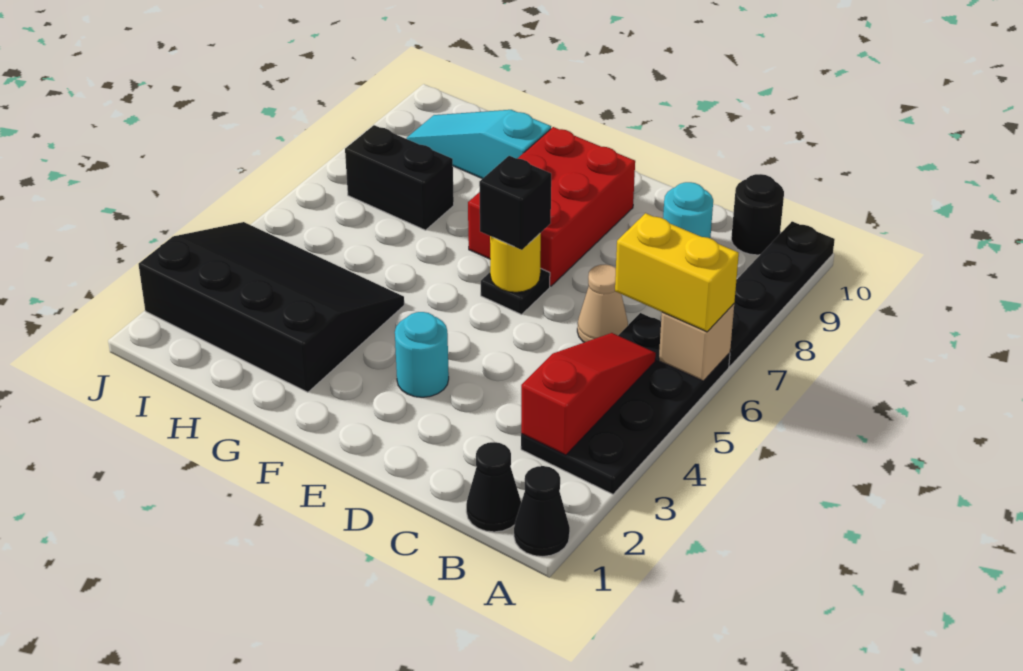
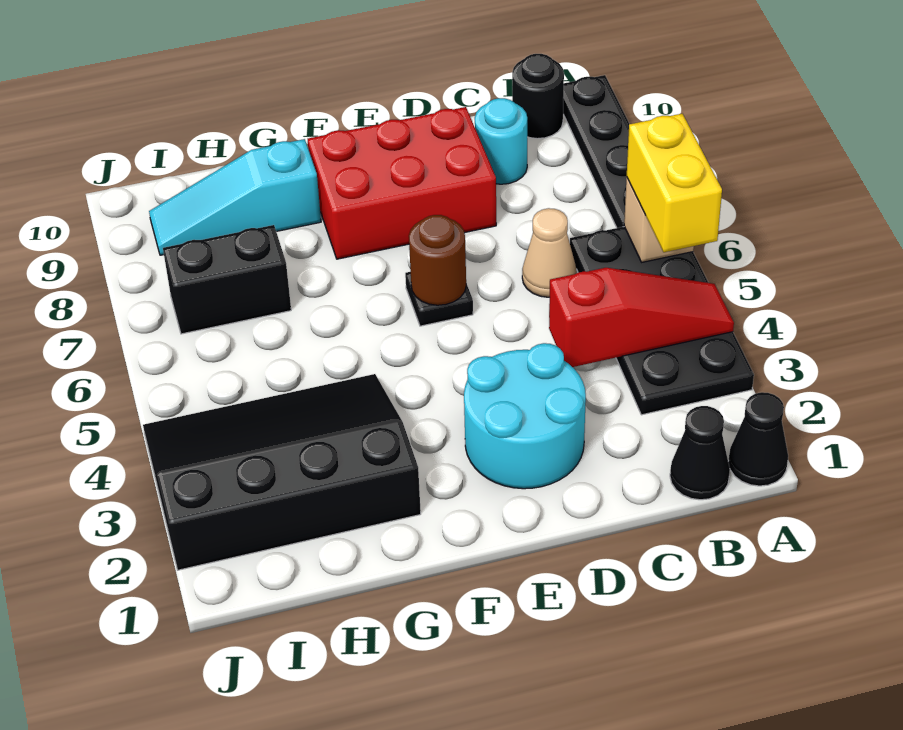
yellow brick A6:B6 level 3 -> yellow brick A5:A6 level 3
red slope B3:B5 level 2 top 3 -> red slope A4:C4 level 2 top C
cyan round brick E3 level 1 -> cyan round brick D2:E3 level 1
yellow round brick E6 level 2 -> brown round brick E6 level 2
black brick E6 level 3 -> none
red brick E7:F9 level 1 -> red brick D8:F9 level 1

